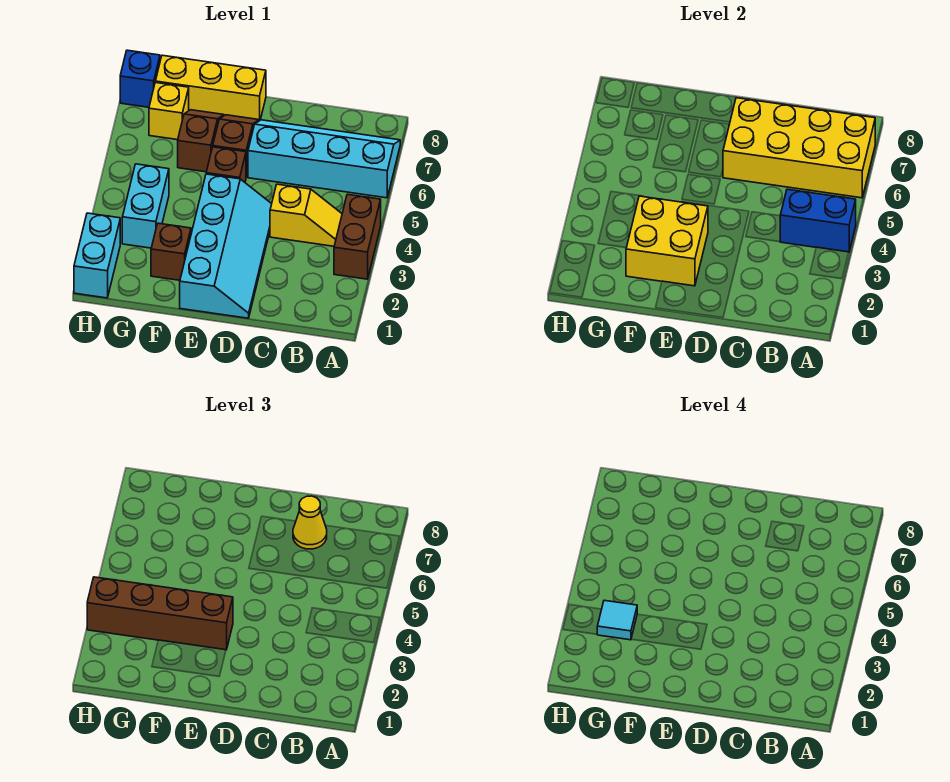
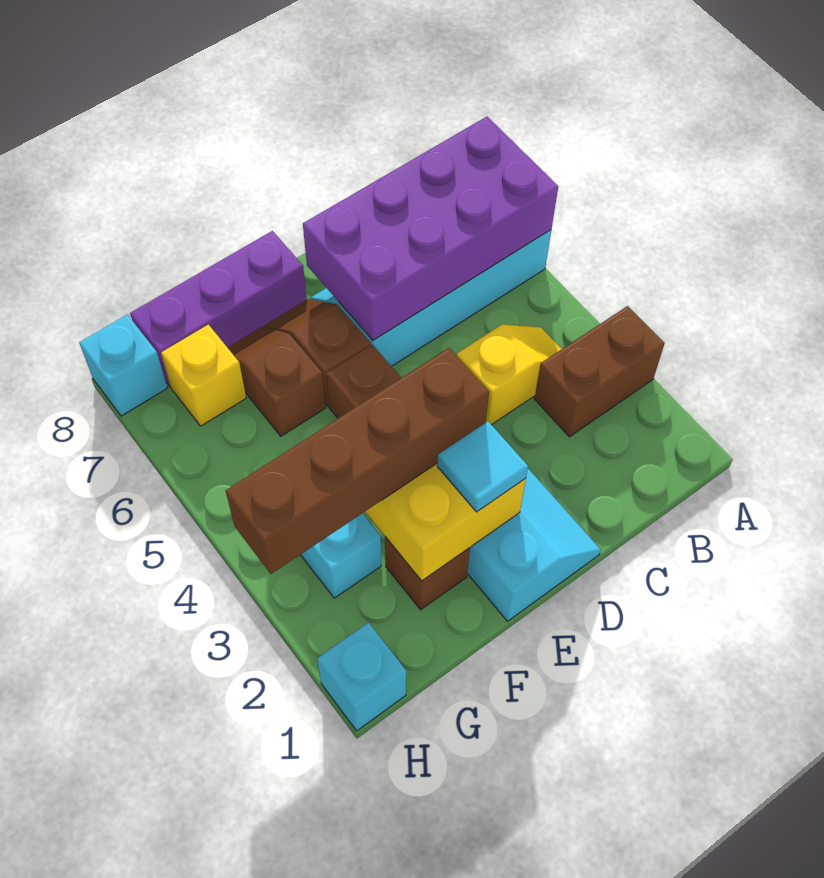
brown brick A3:A4 level 1 -> brown brick A3:B3 level 1
blue brick A4:B4 level 2 -> none
yellow brick A6:D7 level 2 -> purple brick A6:D7 level 2
yellow cone C7 level 3 -> none
yellow brick E8:G8 level 1 -> purple brick E8:G8 level 1
cyan tile G3 level 4 -> cyan tile E2 level 3
cyan brick H1:H2 level 1 -> cyan brick H1 level 1
blue brick H8 level 1 -> cyan brick H8 level 1

